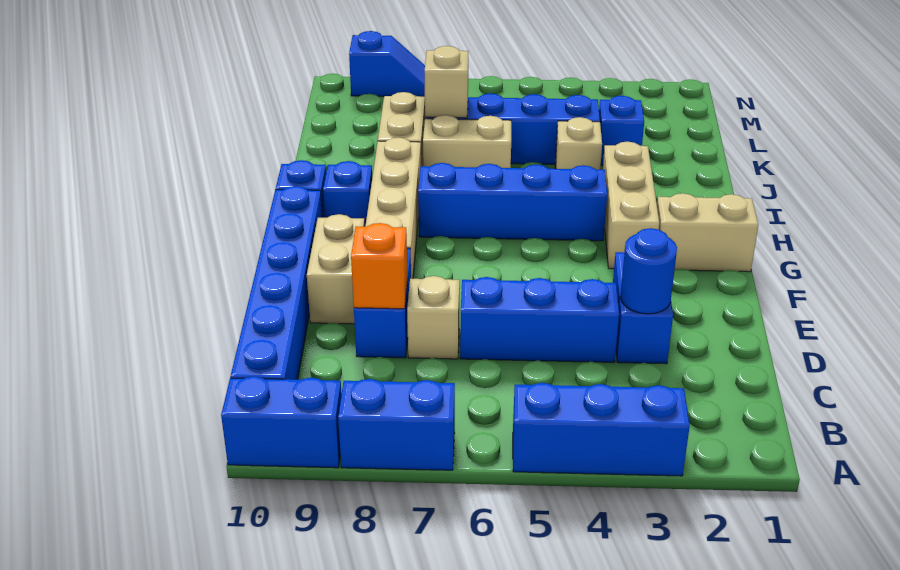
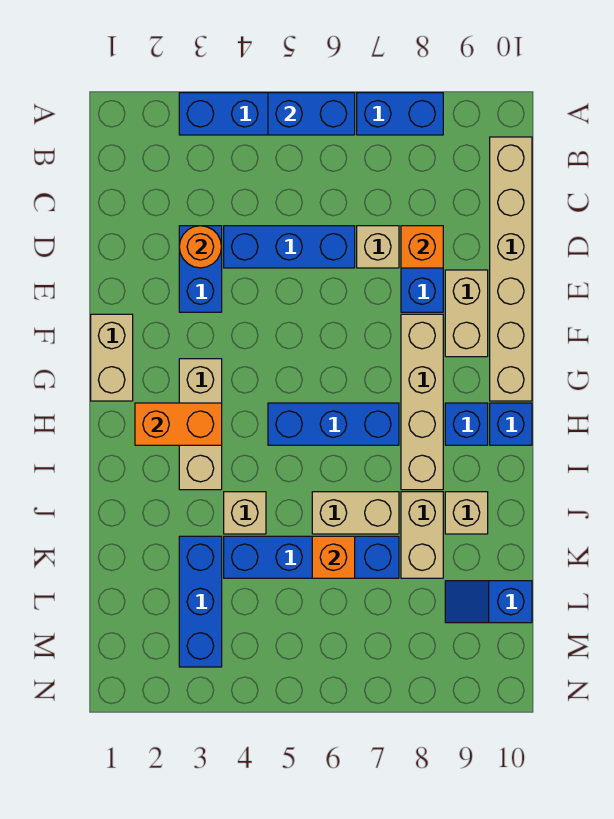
blue brick A9:A10 level 1 -> blue brick A5:A6 level 2
blue brick B10:G10 level 1 -> tan brick B10:G10 level 1
blue round brick D3 level 2 -> orange round brick D3 level 2
tan brick G1:G2 level 1 -> tan brick F1:G1 level 1
none -> orange brick H2:H3 level 2
blue brick H4:H7 level 1 -> blue brick H5:H7 level 1
blue brick K3 level 1 -> blue brick K3:M3 level 1
none -> orange brick K6 level 2
tan brick K7 level 2 -> tan brick J9 level 1
blue slope N8:N9 level 1 top 9 -> blue slope L9:L10 level 1 top 10

